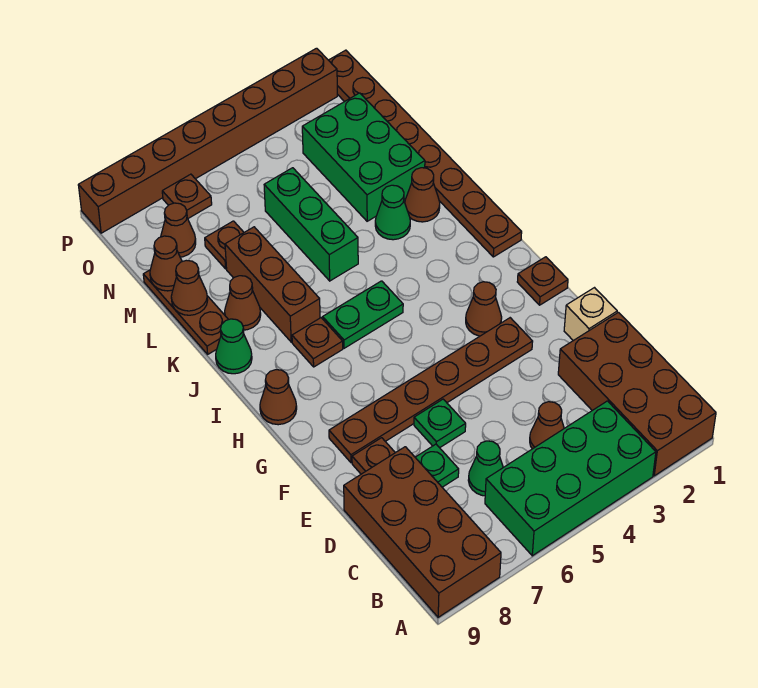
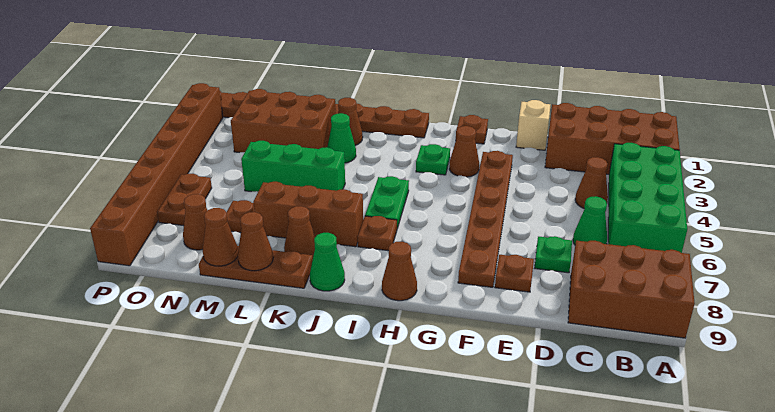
brown brick A8:D9 level 1 -> brown brick A8:C9 level 1
green plate E6 level 1 -> green plate H3 level 1
green brick L2:N3 level 1 -> brown brick L2:N3 level 1
brown plate O7 level 1 -> brown plate O6:O7 level 1

